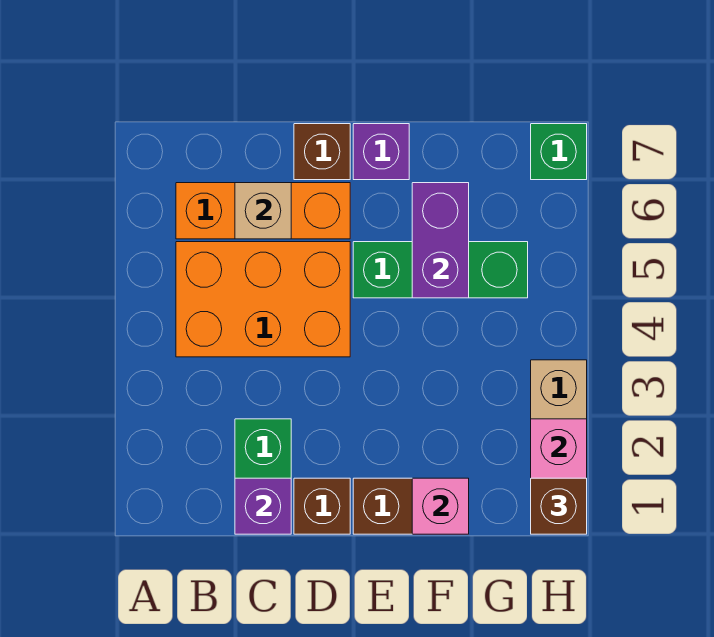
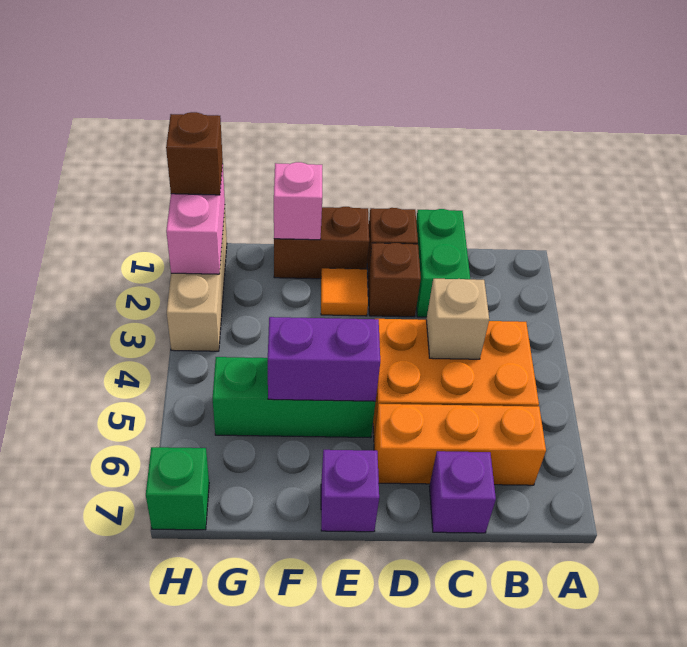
purple brick C1 level 2 -> purple brick C7 level 1
tan brick C6 level 2 -> tan brick C4 level 2
brown brick D7 level 1 -> brown brick D2 level 1
none -> orange tile E2 level 1
purple brick F5:F6 level 2 -> purple brick E5:F5 level 2

